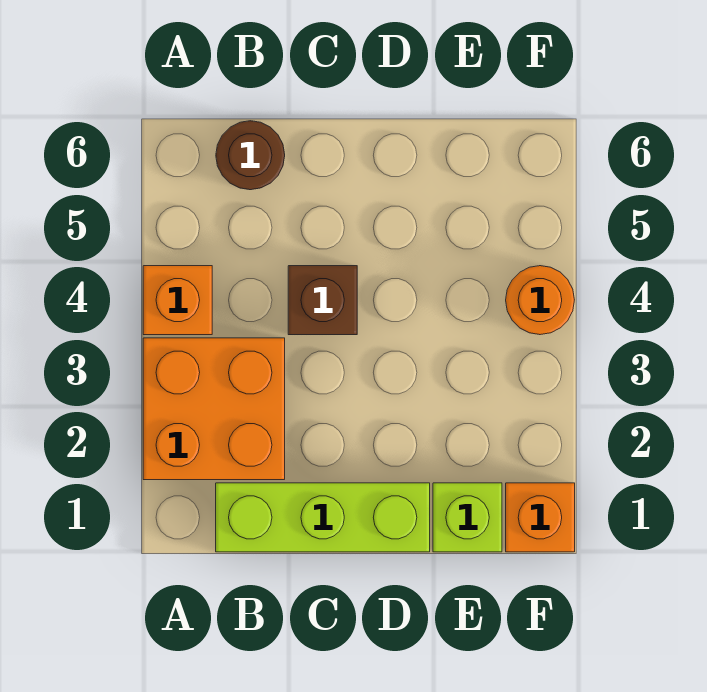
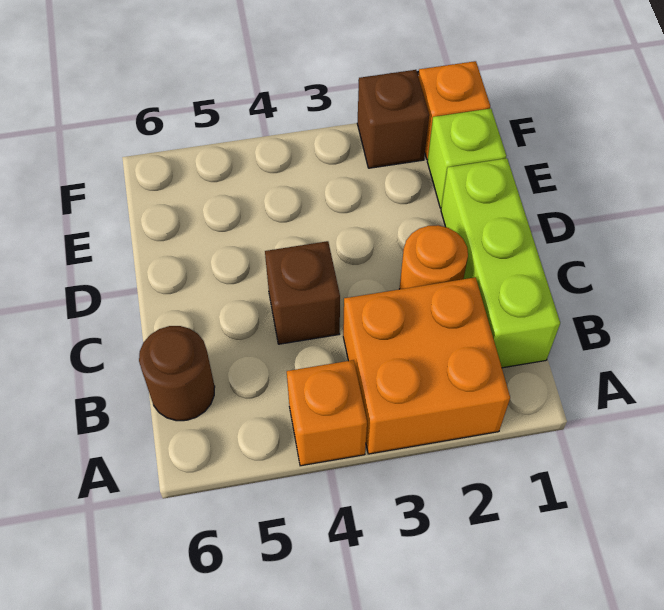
none -> brown brick F2 level 1
orange round brick F4 level 1 -> orange round brick C2 level 1

